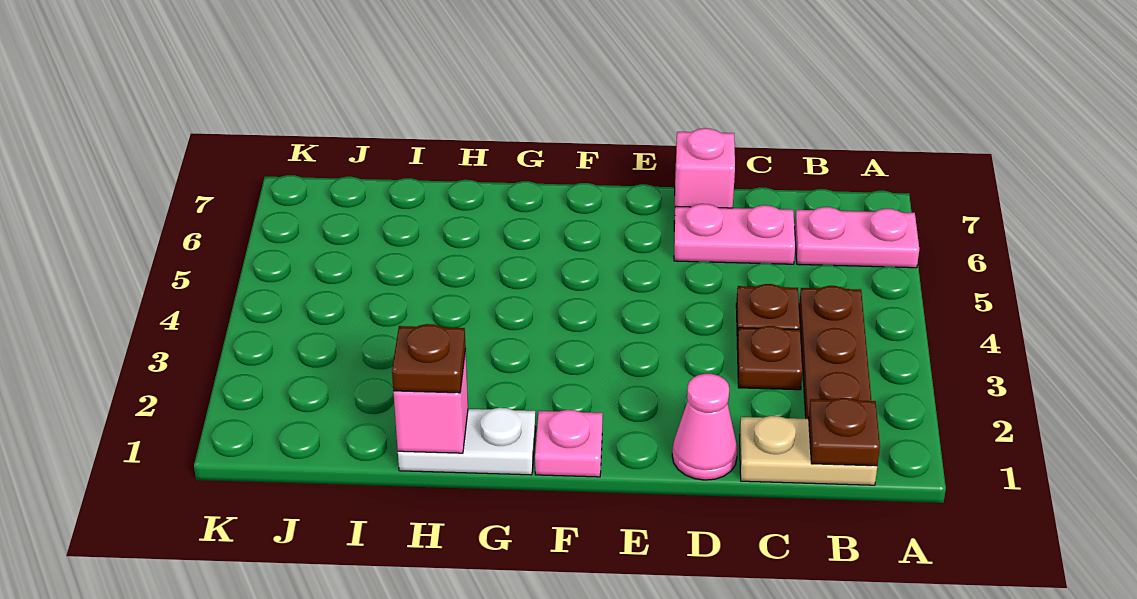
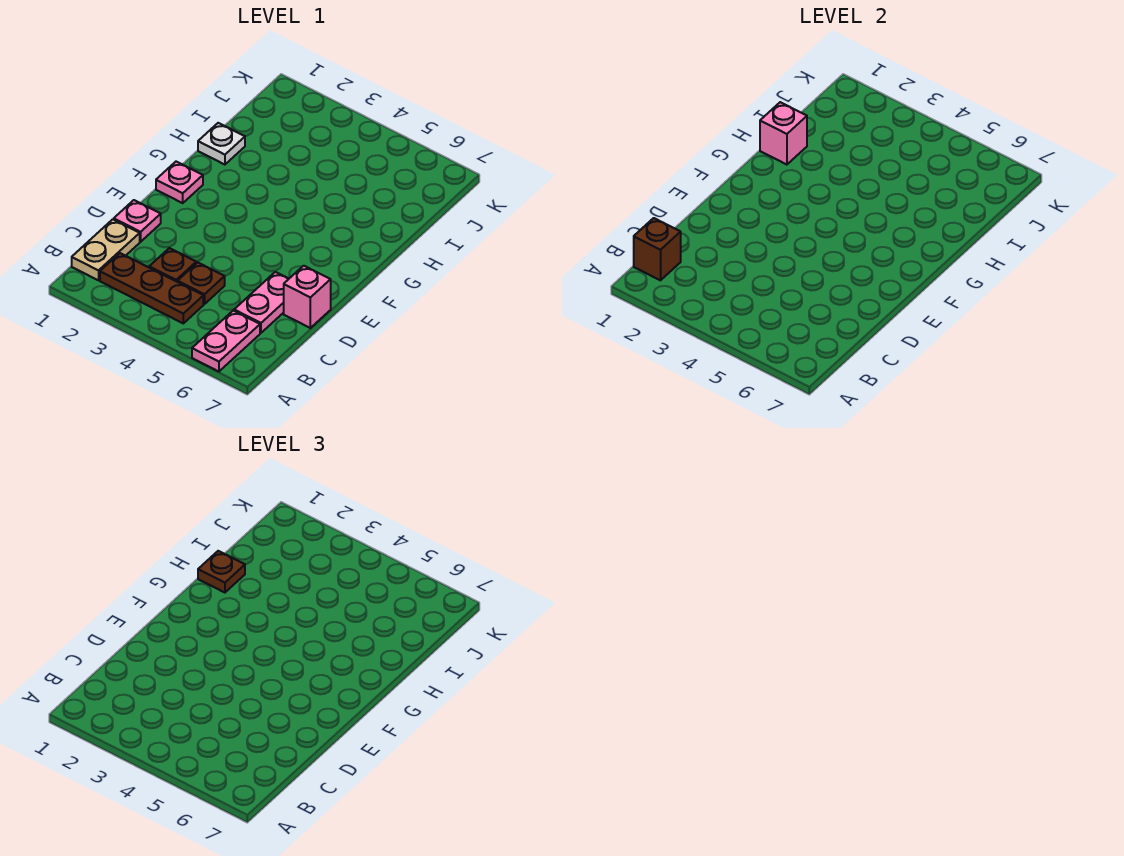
brown plate B1 level 2 -> brown brick B1 level 2
pink cone D1 level 1 -> pink plate D1 level 1
white plate G1:H1 level 1 -> white plate H1 level 1

